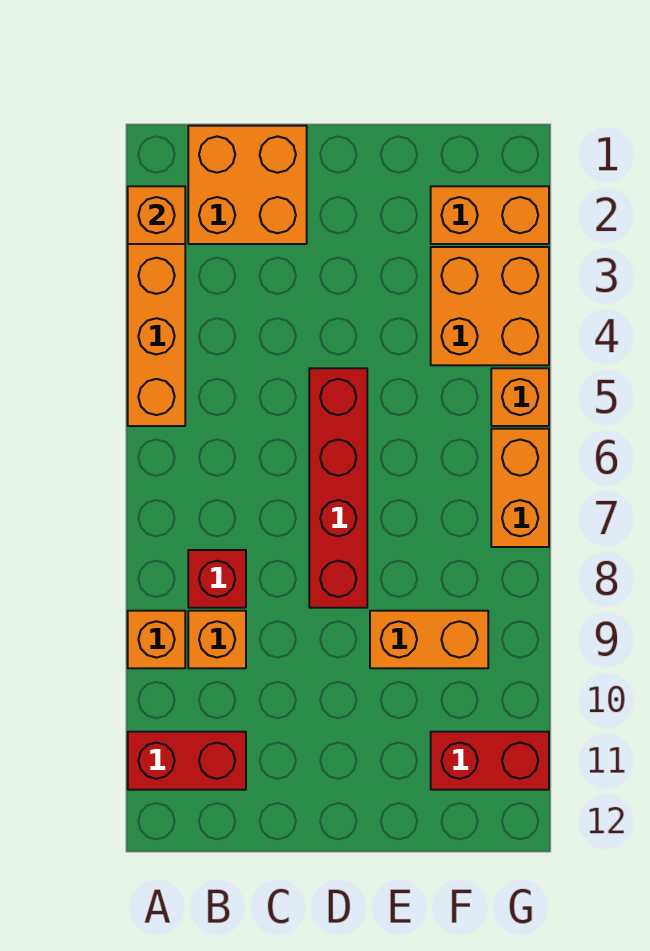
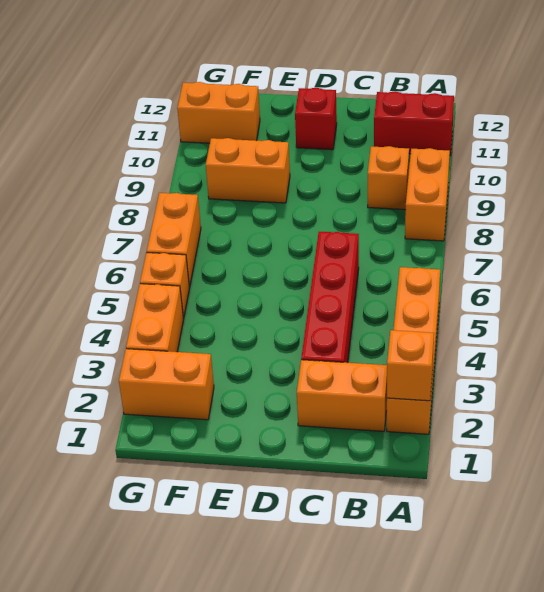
orange brick A9 level 1 -> orange brick A8:A9 level 1
orange brick B1:C2 level 1 -> orange brick B2:C2 level 1
red brick B8 level 1 -> red brick D11 level 1
red brick D5:D8 level 1 -> red brick C3:C6 level 1
orange brick F3:G4 level 1 -> orange brick G3:G4 level 1
red brick F11:G11 level 1 -> orange brick F11:G11 level 1

